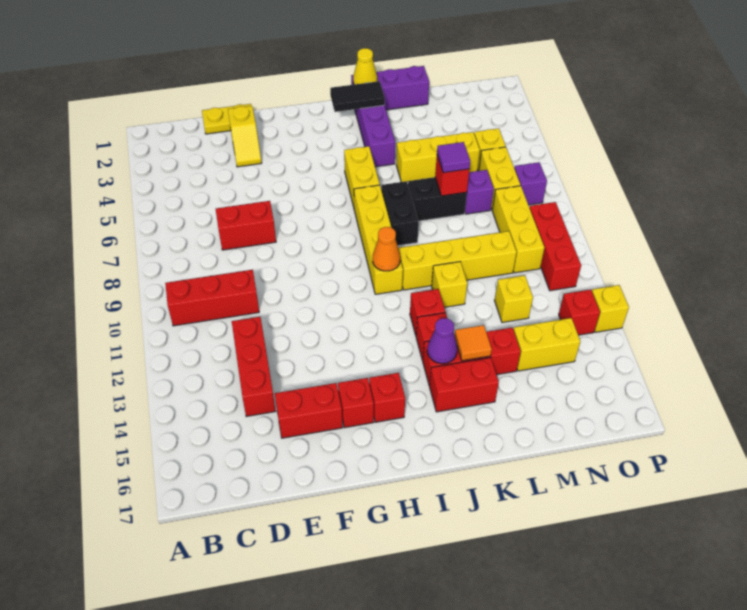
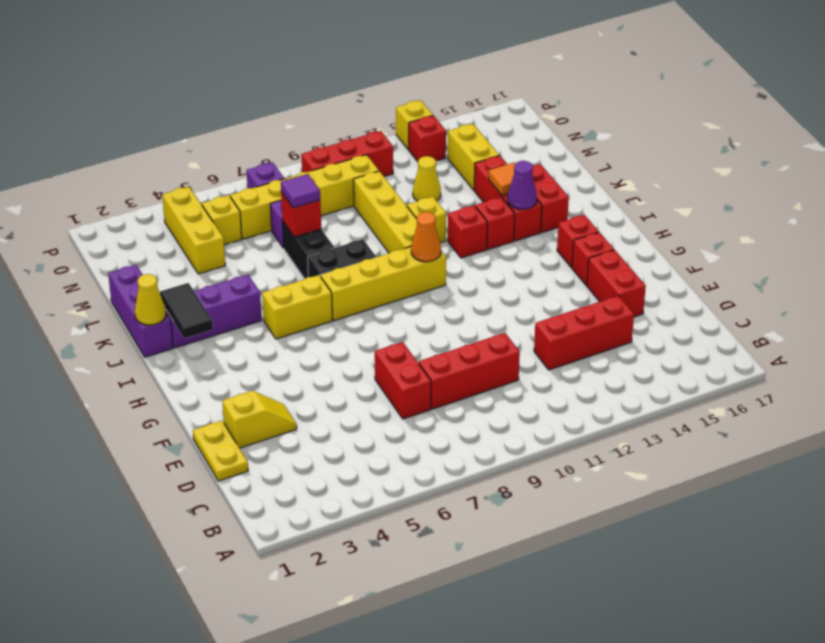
red brick B10:D10 level 1 -> red brick D8:D10 level 1
yellow brick K5:M5 level 1 -> yellow brick M4:O4 level 1
yellow brick M12 level 1 -> yellow cone M12 level 1

